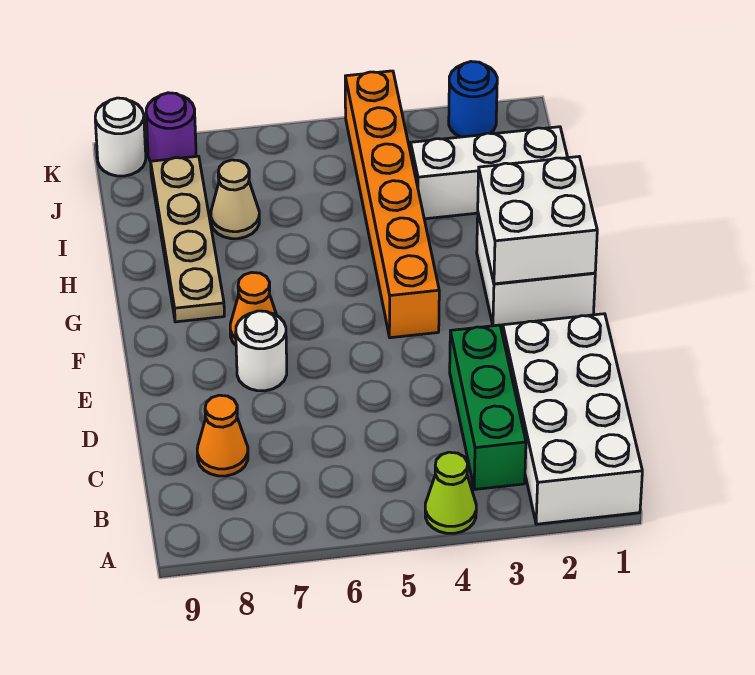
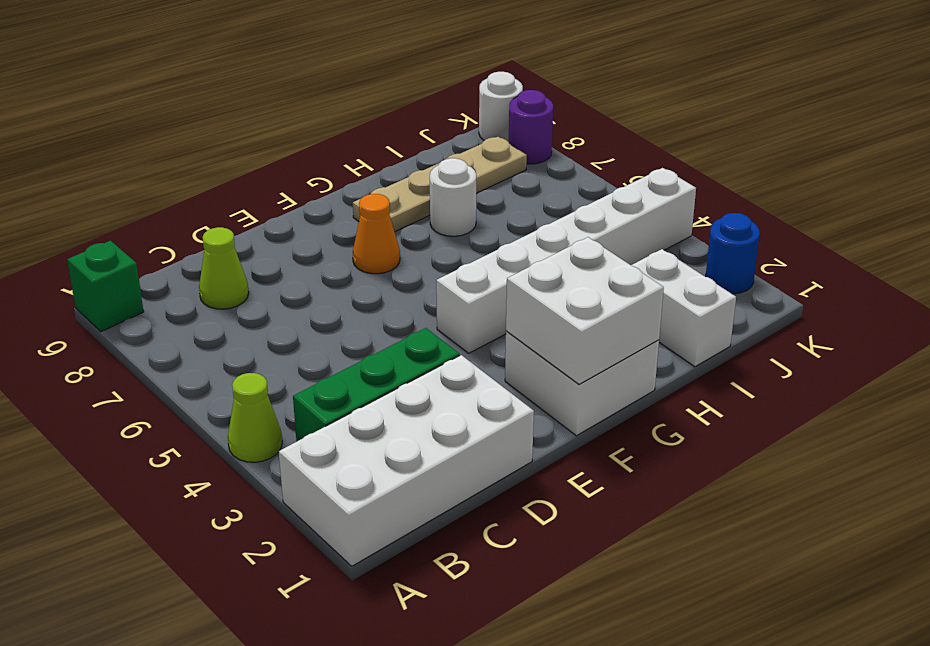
none -> green brick A9 level 1
orange cone C8 level 1 -> lime cone C8 level 1
white round brick E7 level 1 -> white round brick H7 level 1
orange brick F4:K4 level 1 -> white brick F4:K4 level 1
white brick I1:I3 level 1 -> white brick I1:I2 level 1
tan cone I7 level 1 -> none

